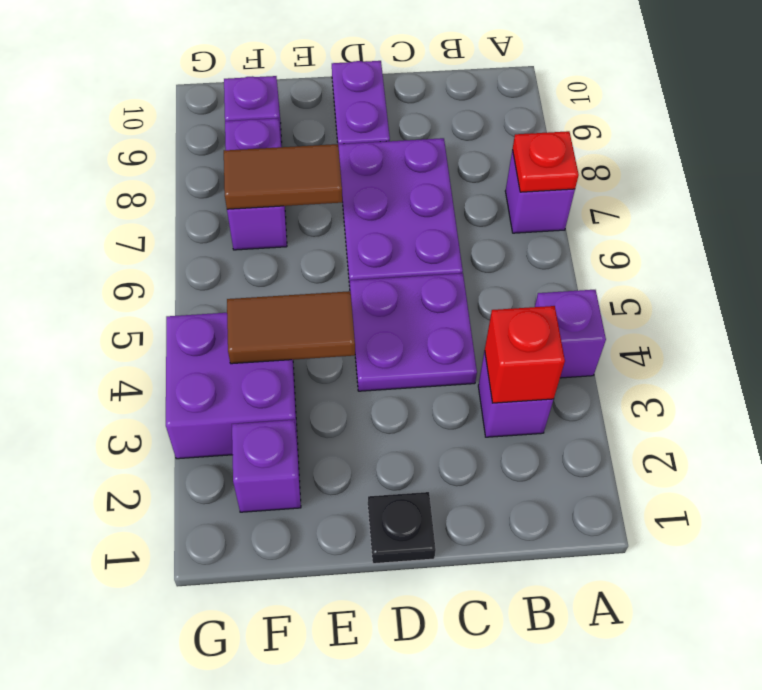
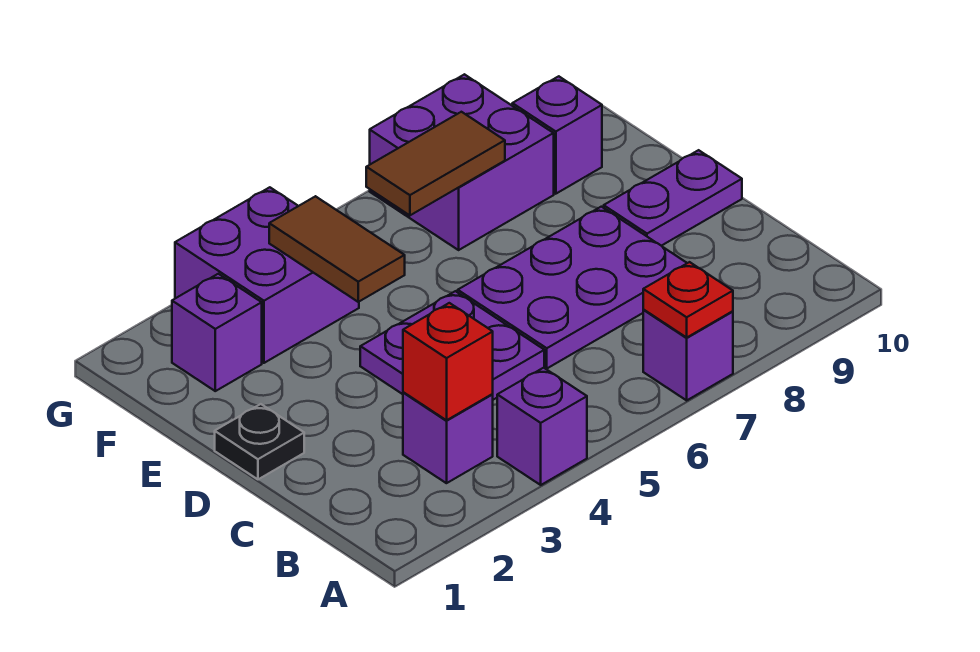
brown tile E7:F7 level 2 -> brown tile F6:F7 level 2
purple brick F7:F8 level 1 -> purple brick F7:G8 level 1

